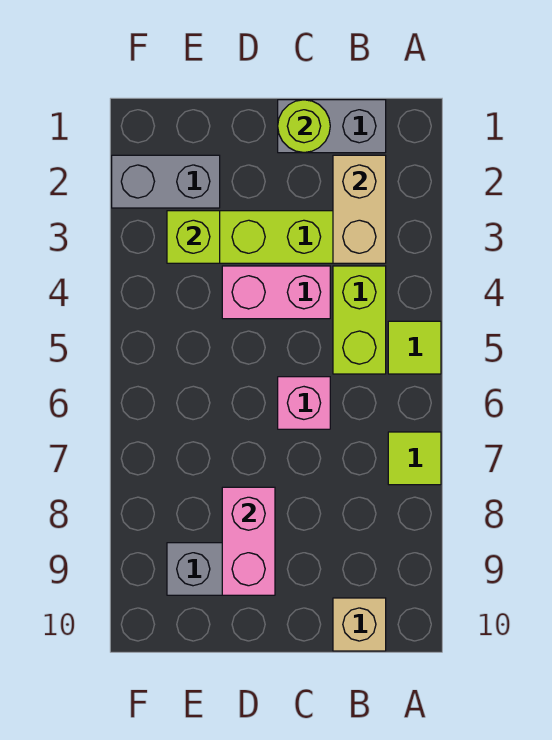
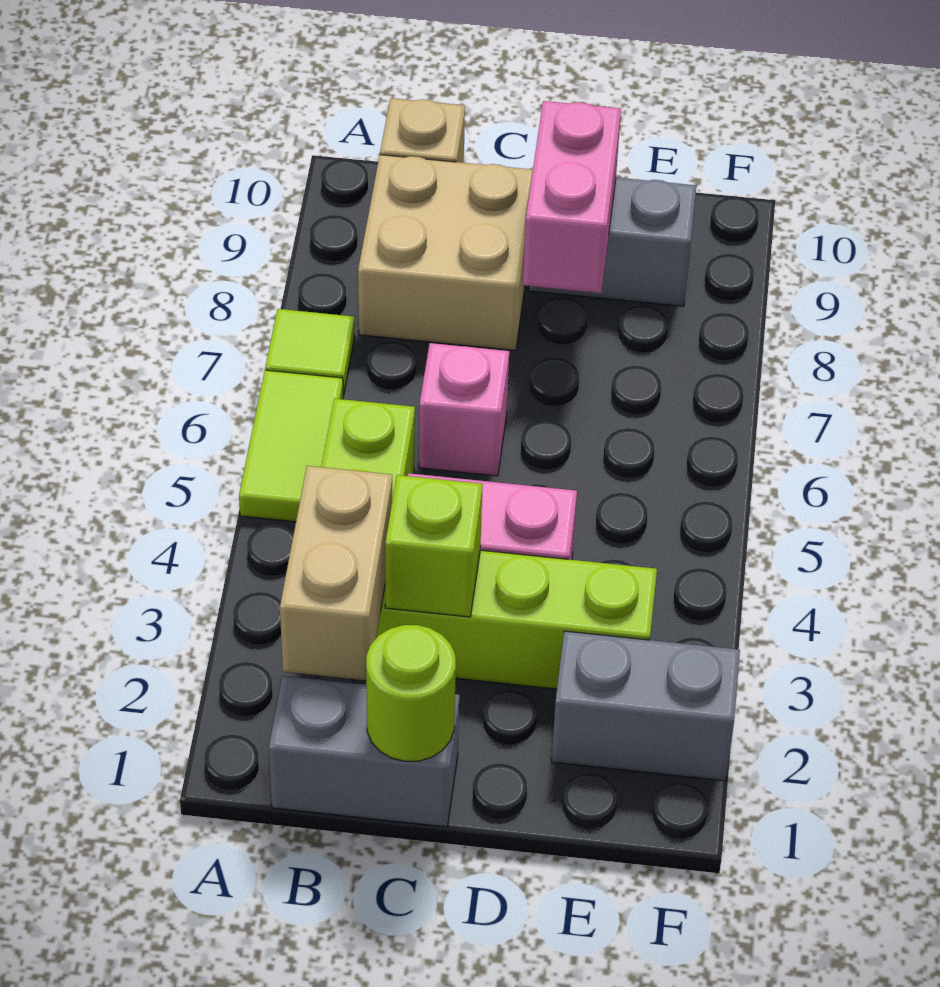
lime tile A5 level 1 -> lime tile A5:A6 level 1
none -> tan brick B8:C9 level 1
lime brick E3 level 2 -> lime brick C3 level 2

